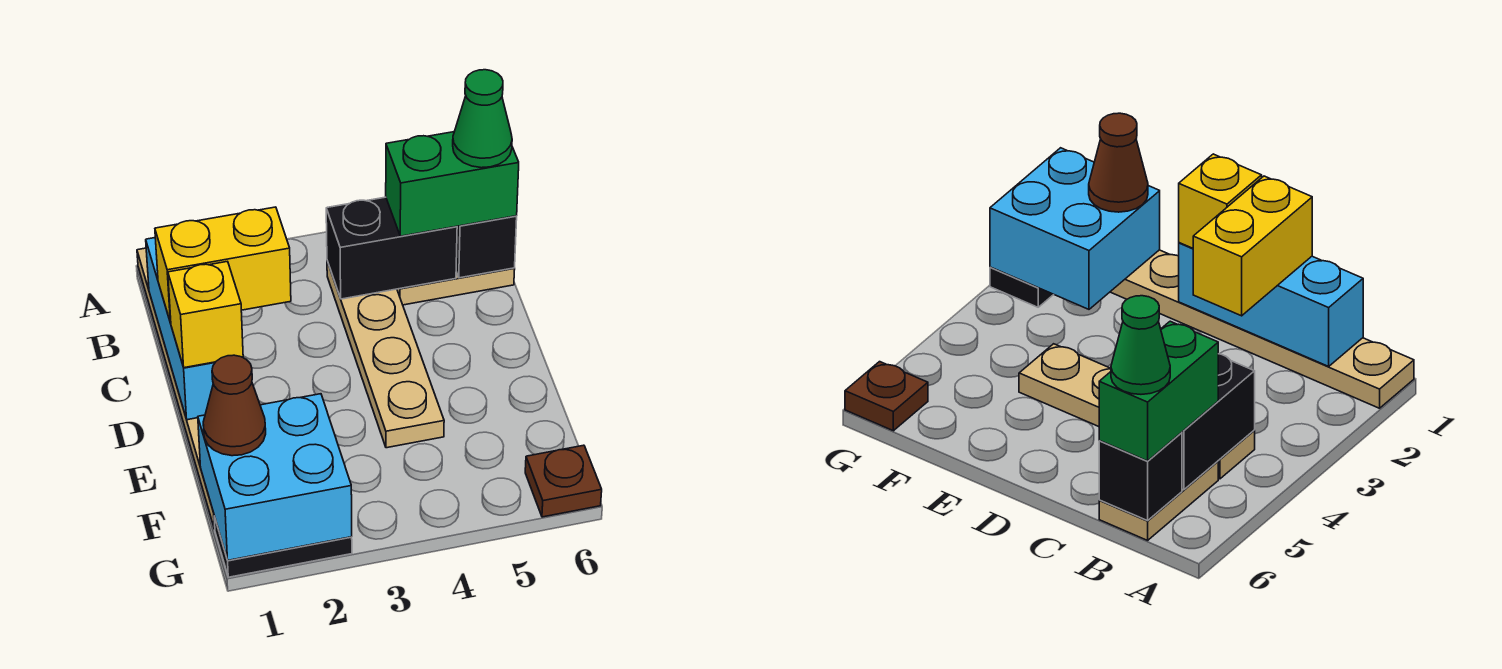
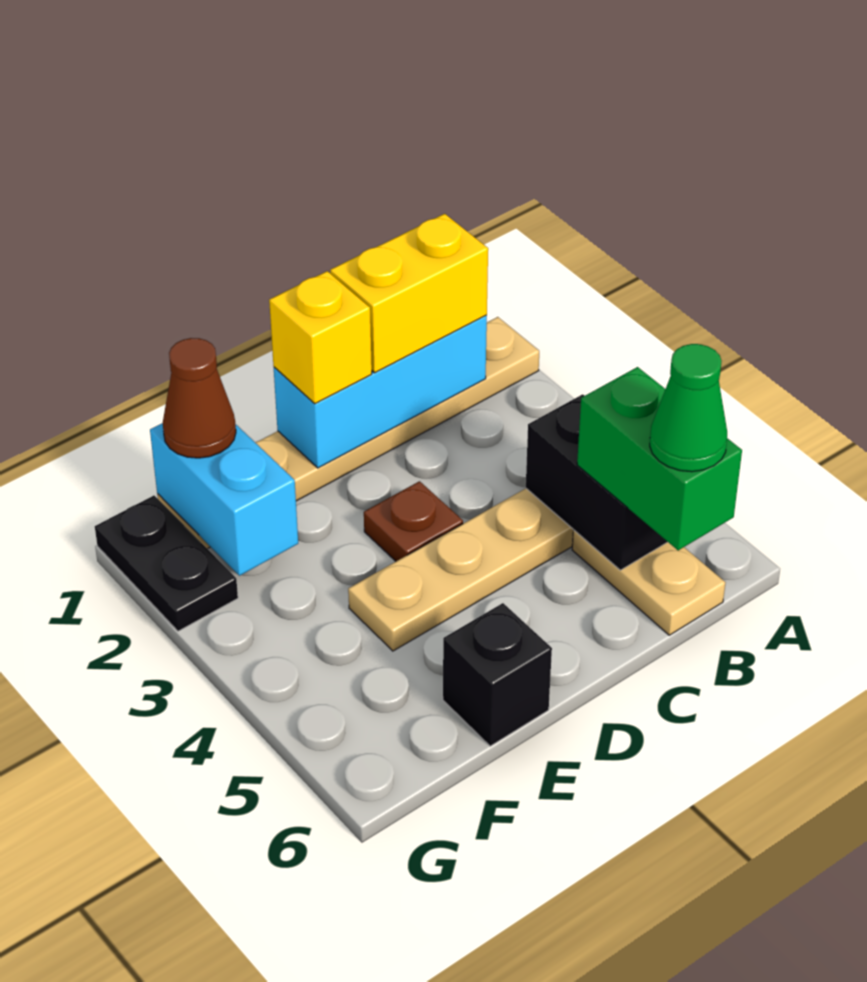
black brick B6 level 2 -> black brick E6 level 1
yellow brick C1:C2 level 3 -> yellow brick B1:C1 level 3
cyan brick F1:G2 level 2 -> cyan brick F1:F2 level 2
brown plate G6 level 1 -> brown plate D3 level 1

